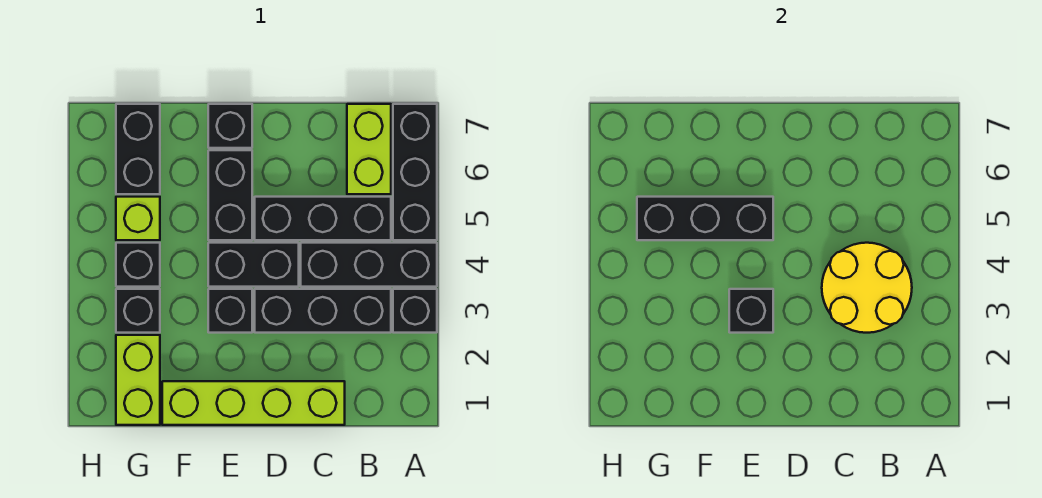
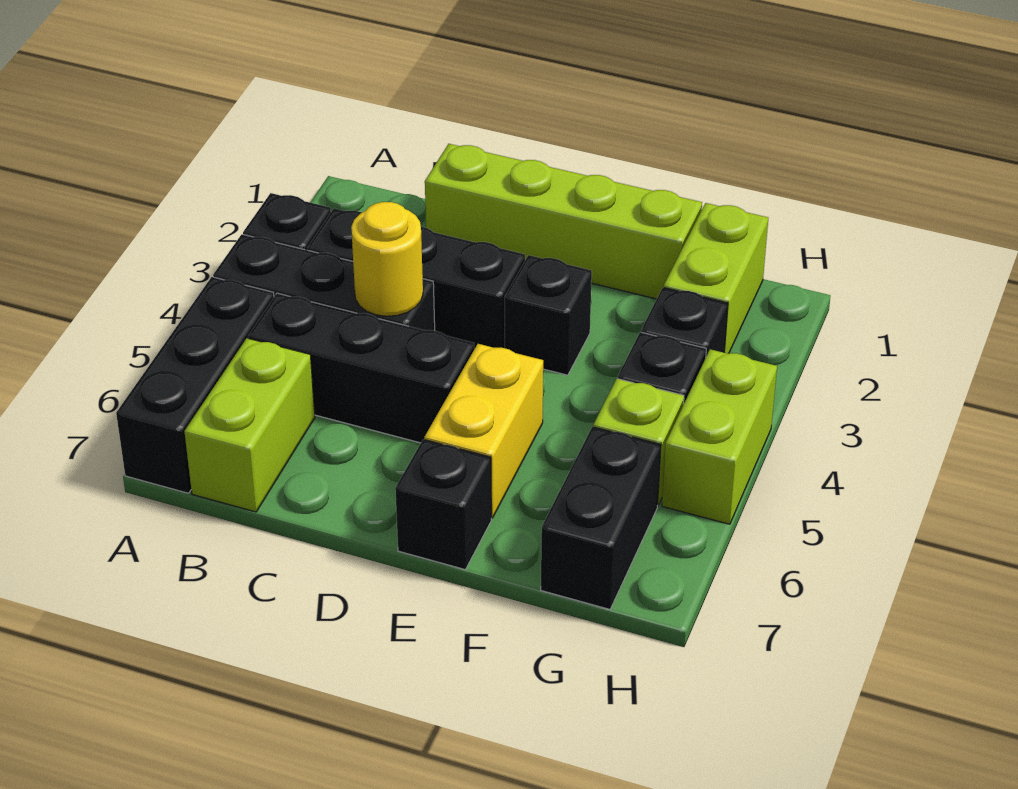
yellow round brick B3:C4 level 2 -> yellow round brick C4 level 2
black brick D4:E4 level 1 -> none
black brick E3 level 2 -> none
black brick E5:E6 level 1 -> yellow brick E5:E6 level 1
black brick E5:G5 level 2 -> none
none -> lime brick H4:H5 level 1

